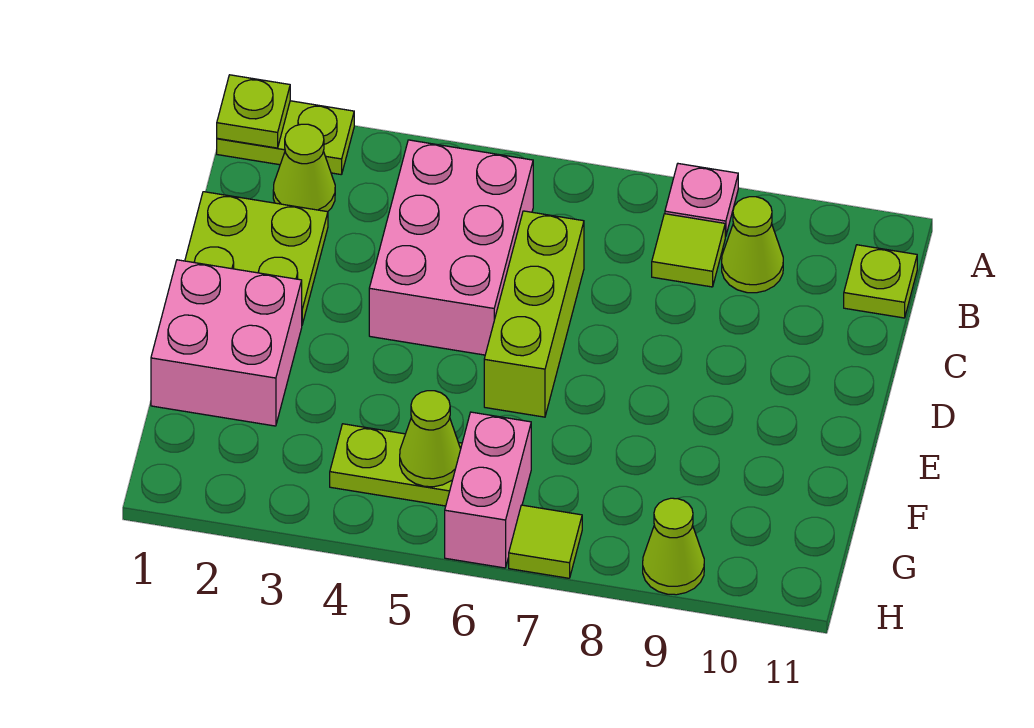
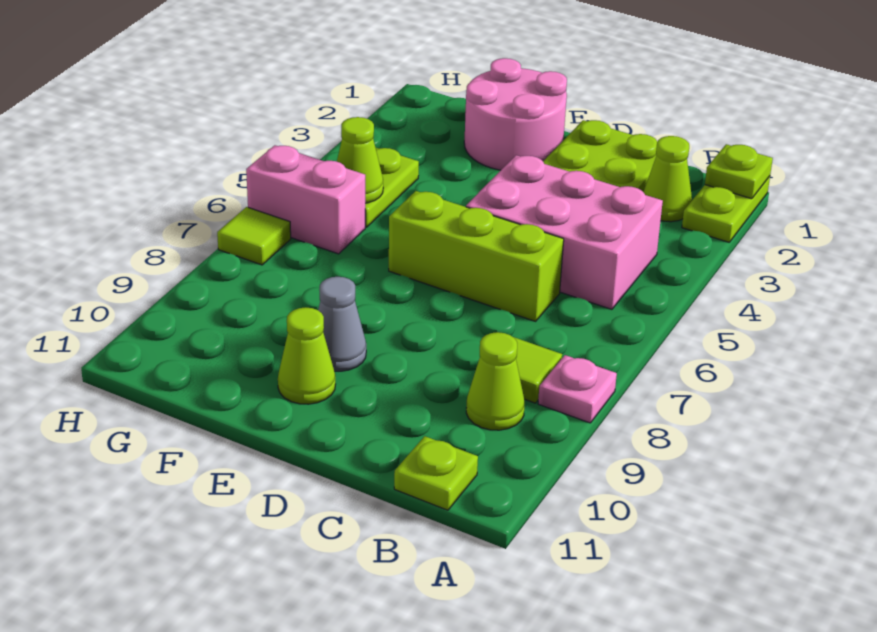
pink brick E1:F2 level 1 -> pink round brick E1:F2 level 1
none -> grey cone E9 level 1
lime cone H9 level 1 -> lime cone E10 level 1

